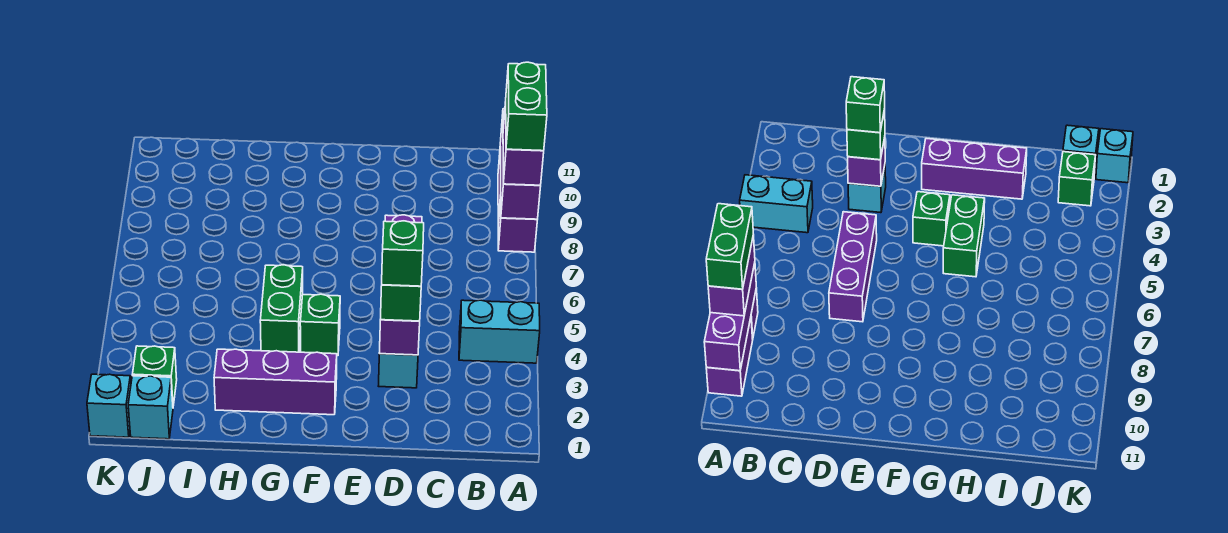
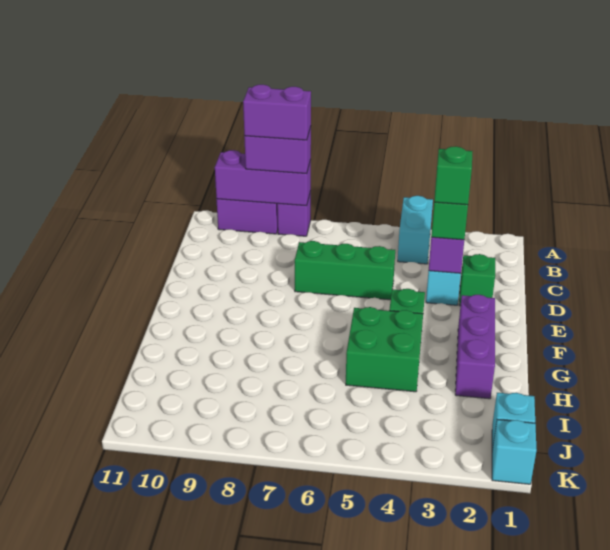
green brick A8:A9 level 4 -> purple brick A8:A9 level 4
purple brick D5:D7 level 1 -> green brick D5:D7 level 1
green brick G4:G5 level 1 -> green brick G4:H5 level 1
green brick J2 level 1 -> green brick D2 level 1

